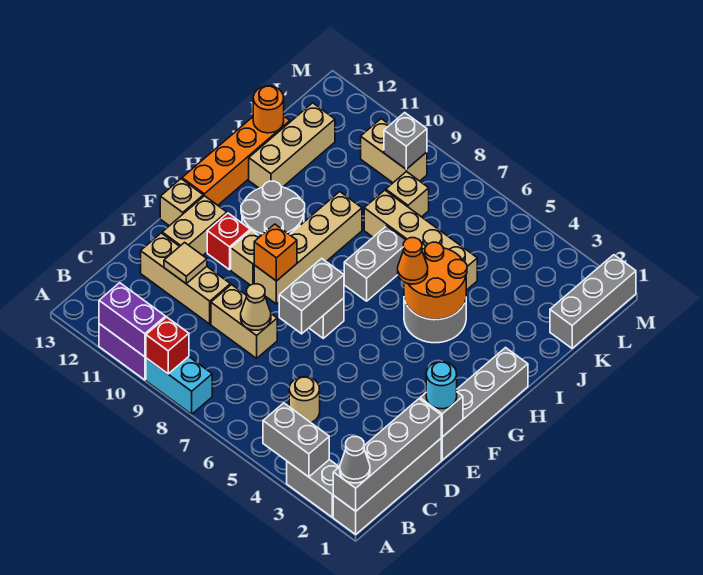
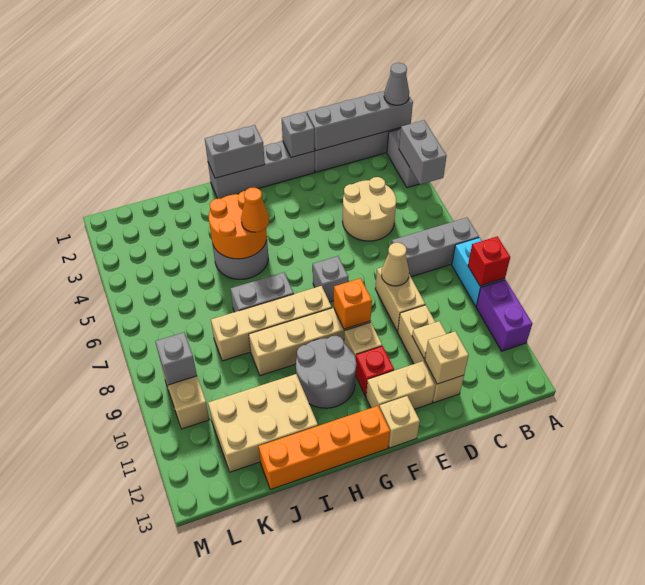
purple brick A10:A11 level 2 -> none
tan round brick C5 level 1 -> tan round brick C4:D5 level 1
cyan round brick E1 level 3 -> none
grey brick E7:F7 level 2 -> grey brick G1:H1 level 2
tan brick I12:K12 level 1 -> tan brick I11:K12 level 1
tan brick J5:J8 level 1 -> tan brick G8:J8 level 1
orange round brick J13 level 2 -> none
grey brick K1:M1 level 1 -> grey brick A7:C7 level 1
tan brick K8 level 1 -> tan brick D12 level 2

